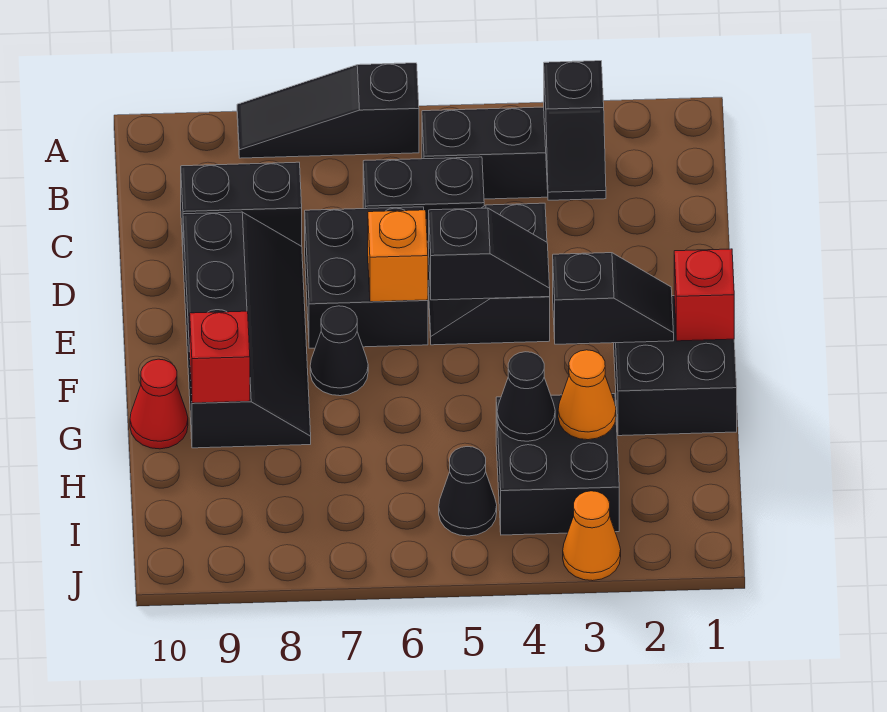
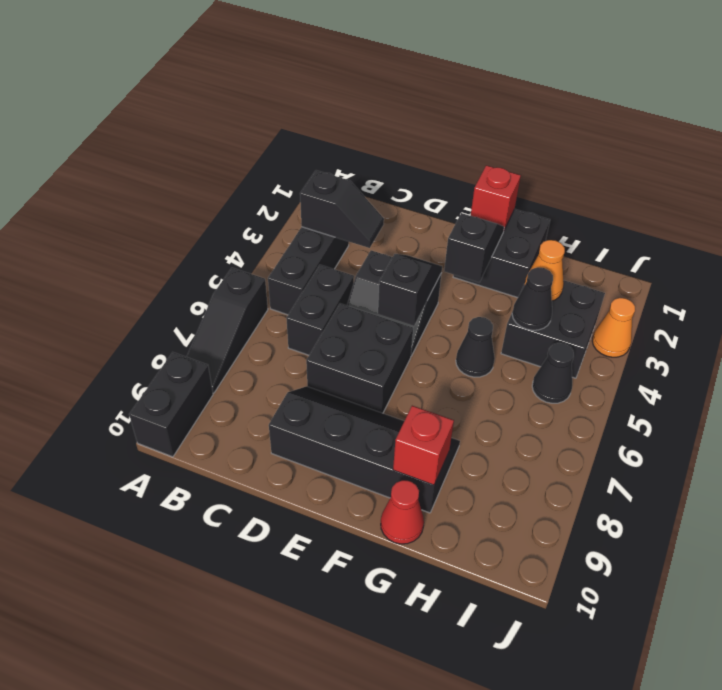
black brick C8:C9 level 1 -> black brick A9:A10 level 1
orange brick E6 level 2 -> none
black cone F7 level 1 -> black cone G5 level 1

